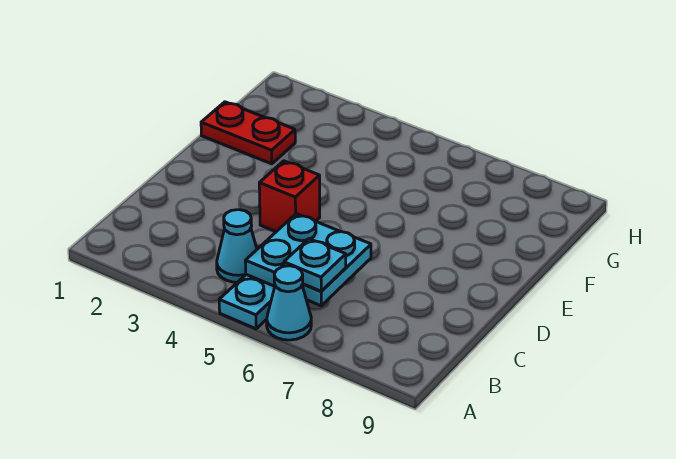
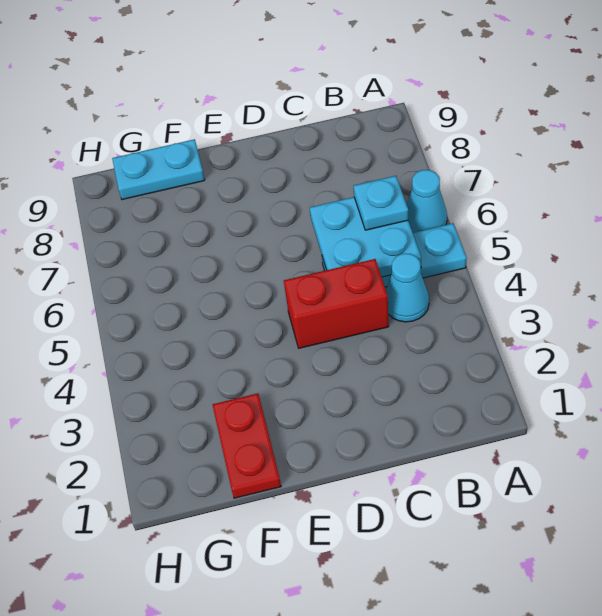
red brick D4 level 1 -> red brick C4:D4 level 1
none -> cyan plate F9:G9 level 1

